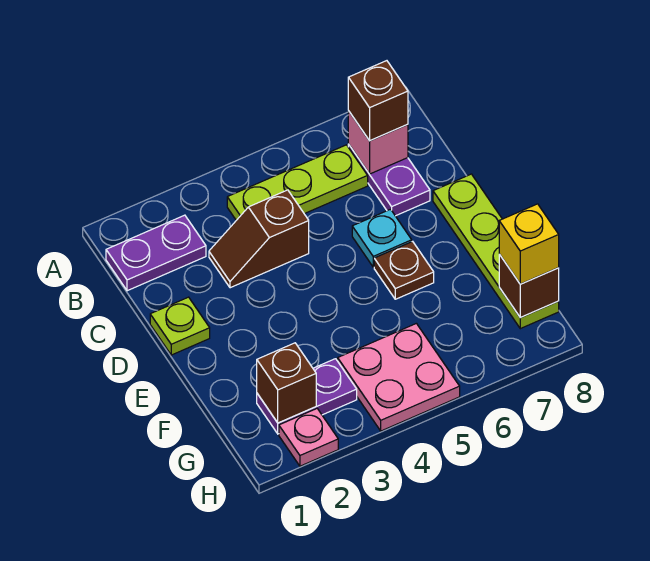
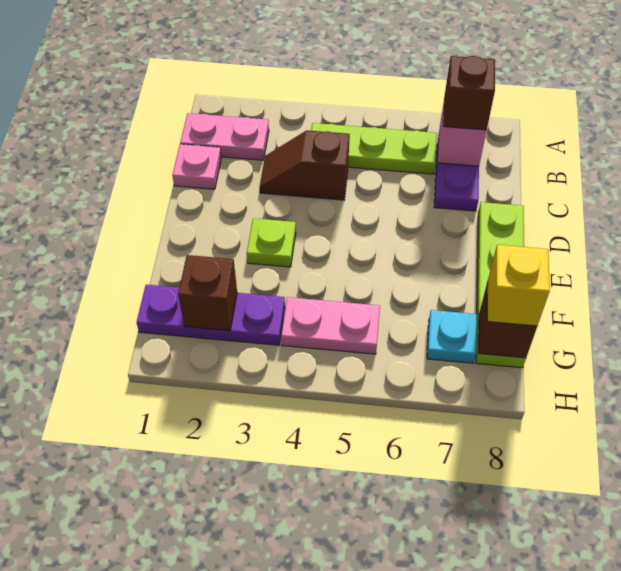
purple plate B1:B2 level 1 -> pink plate B1:B2 level 1
lime plate D1 level 1 -> lime plate E3 level 1
cyan plate D6 level 1 -> cyan plate G7 level 1
brown plate E6 level 1 -> none
purple plate G2:G3 level 1 -> purple plate G1:G3 level 1
pink plate G4:H5 level 1 -> pink plate G4:G5 level 1
pink plate H2 level 1 -> pink plate C1 level 1

